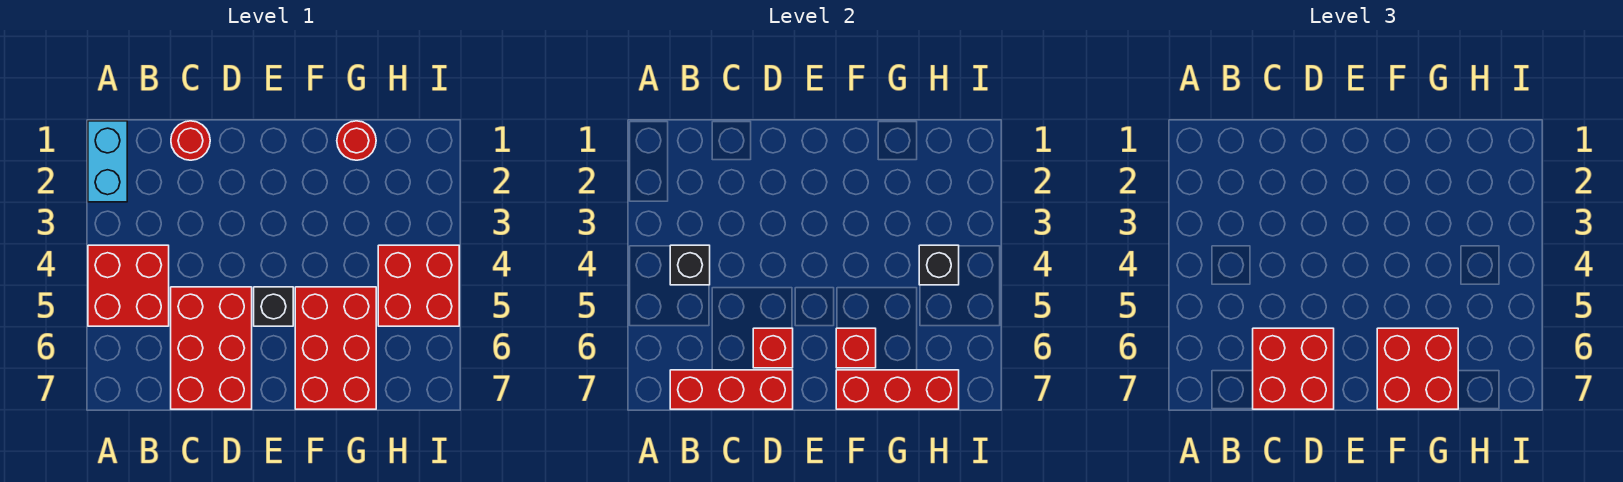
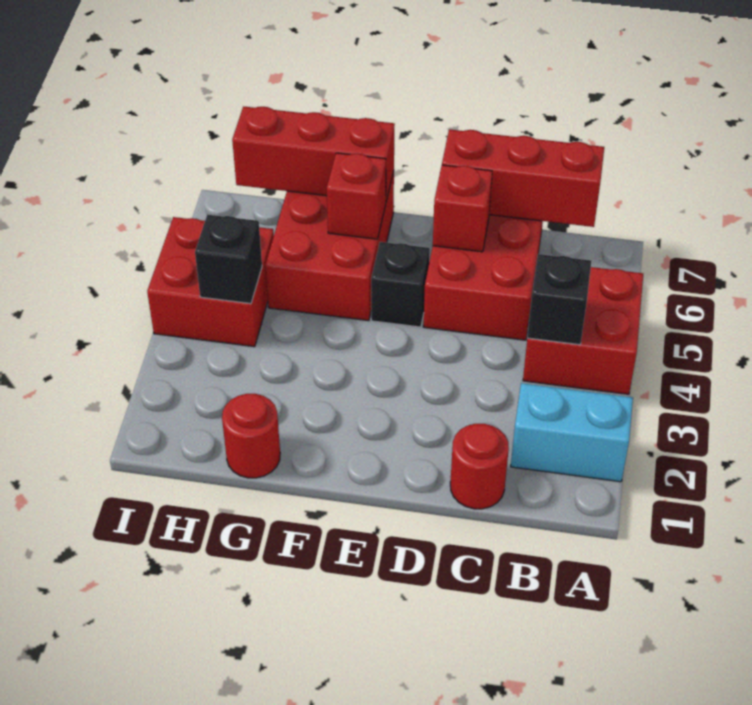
cyan brick A1:A2 level 1 -> cyan brick A2:B2 level 1
red brick C6:D7 level 3 -> none
red brick F6:G7 level 3 -> none

